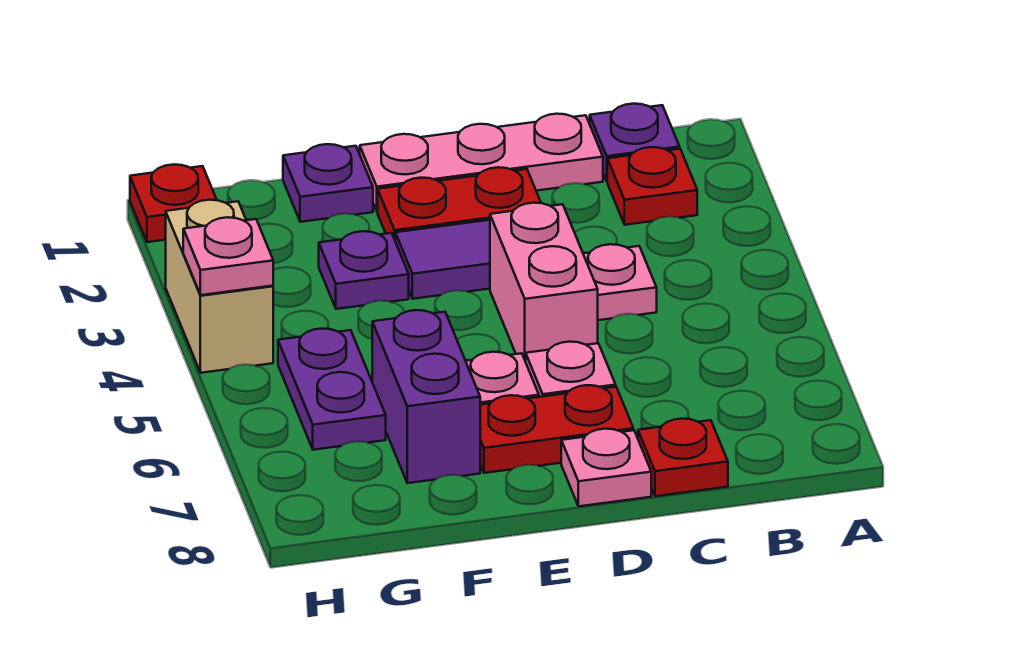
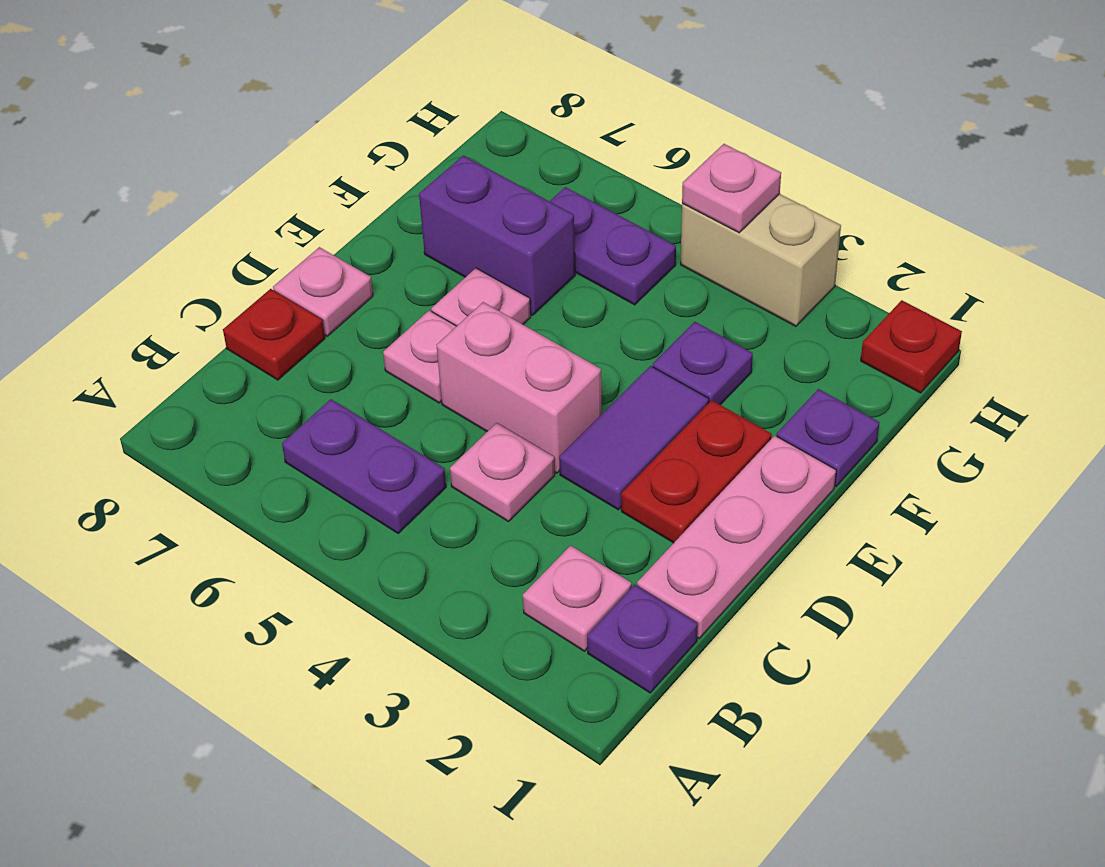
red plate B2 level 1 -> pink plate B2 level 1
none -> purple plate B5:B6 level 1
red plate D7:E7 level 1 -> none

